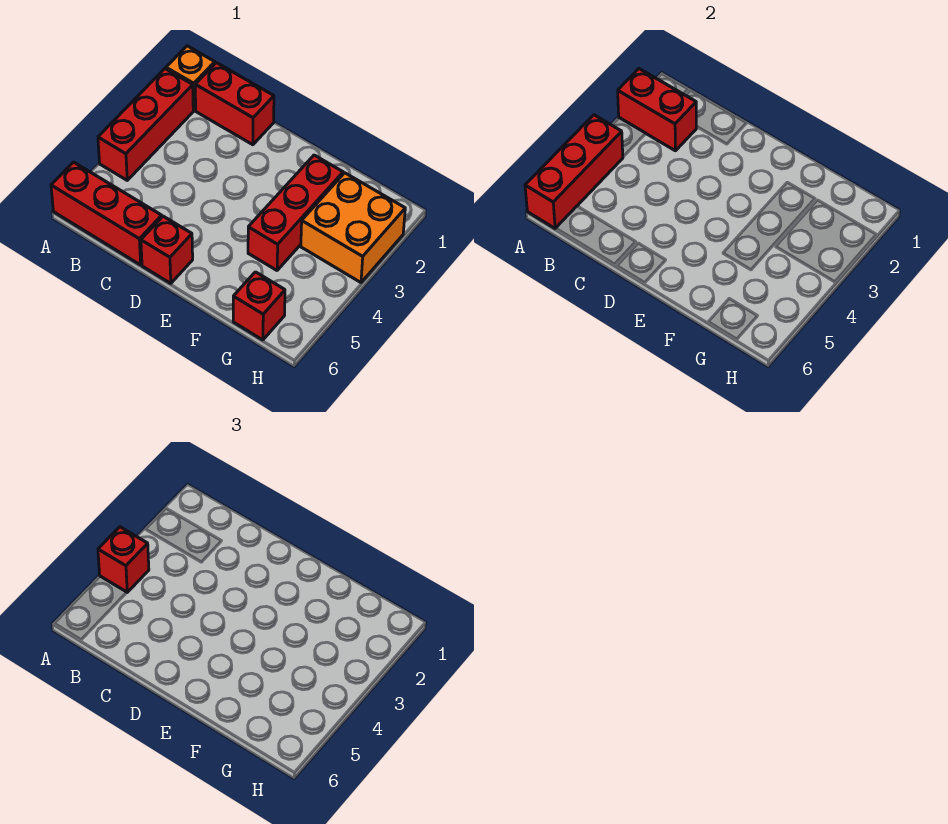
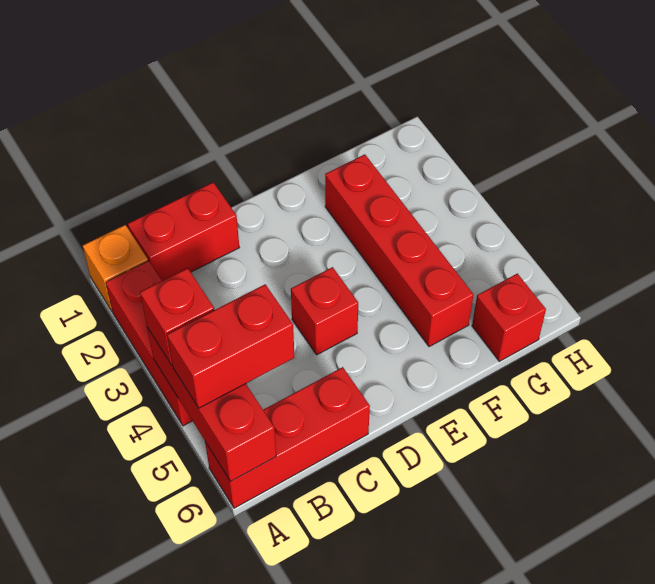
red brick A2:B2 level 2 -> red brick A5:B5 level 3
red brick D6 level 1 -> red brick D4 level 1
red brick F2:F4 level 1 -> red brick F2:F5 level 1
orange brick G2:H3 level 1 -> none

